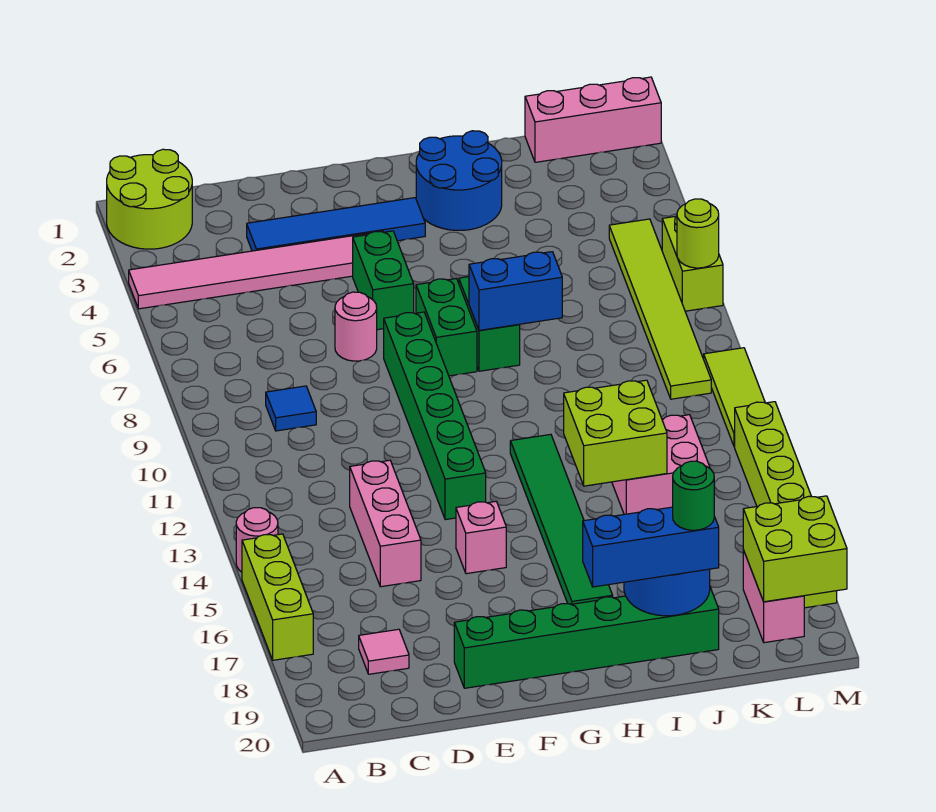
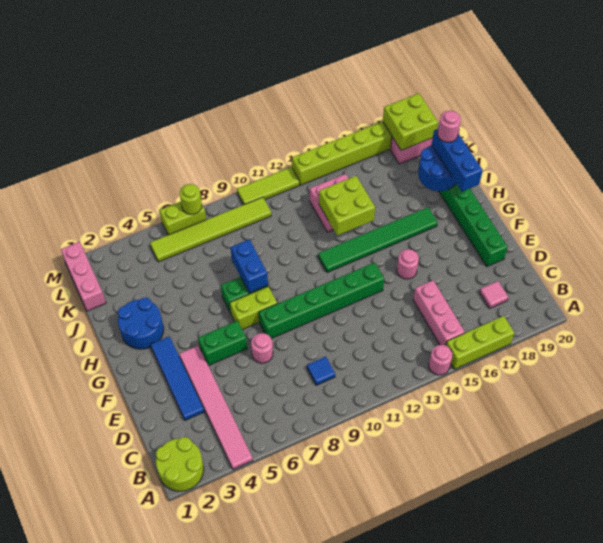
pink brick D13:D15 level 1 -> pink brick B15:D15 level 1
pink brick F15 level 1 -> pink round brick F15 level 1
green brick G7:G8 level 1 -> lime brick G7:G8 level 1
green round brick J19 level 4 -> pink round brick J19 level 4

